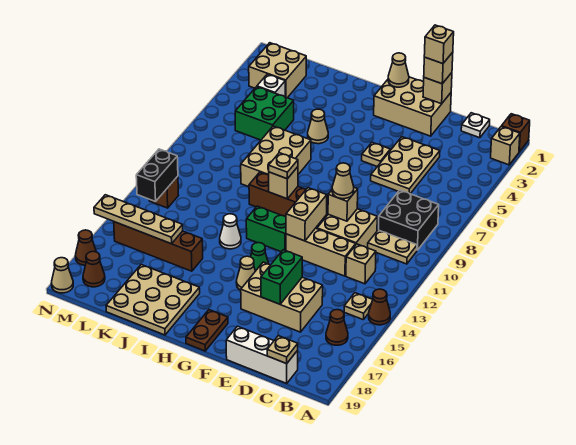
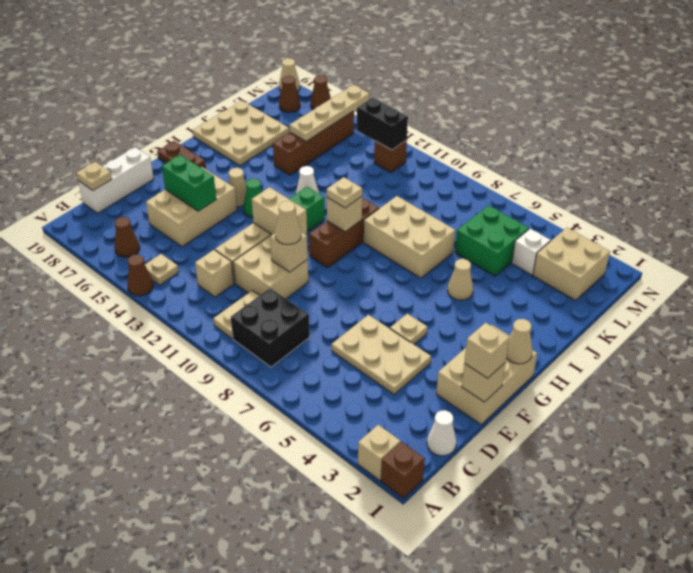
white plate C1 level 1 -> white cone C1 level 1
tan brick E1 level 4 -> none

